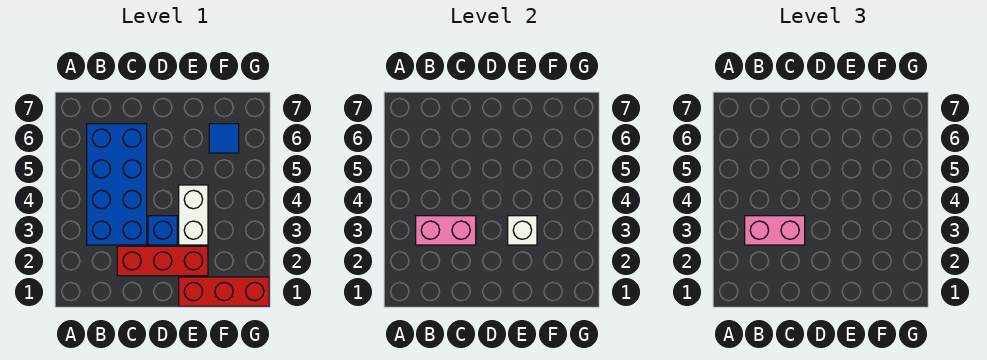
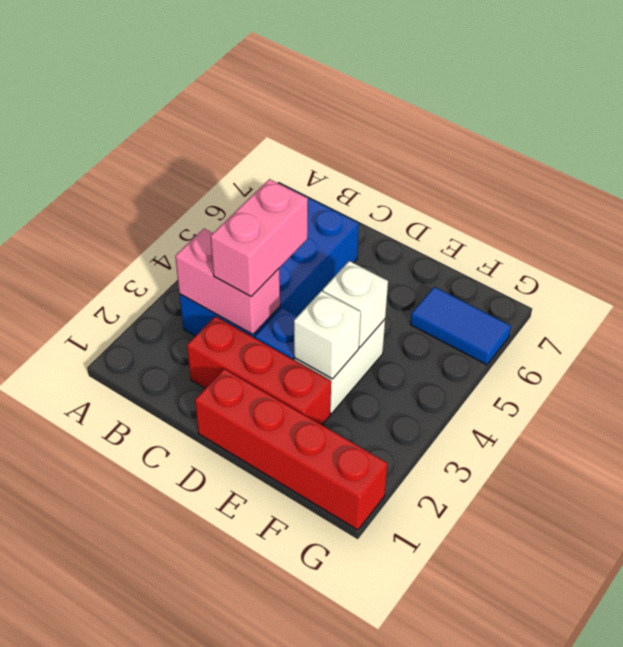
pink brick B3:C3 level 3 -> pink brick C3:C4 level 3
red brick E1:G1 level 1 -> red brick D1:G1 level 1
none -> white brick E4 level 2
blue tile F6 level 1 -> blue tile F6:G6 level 1

